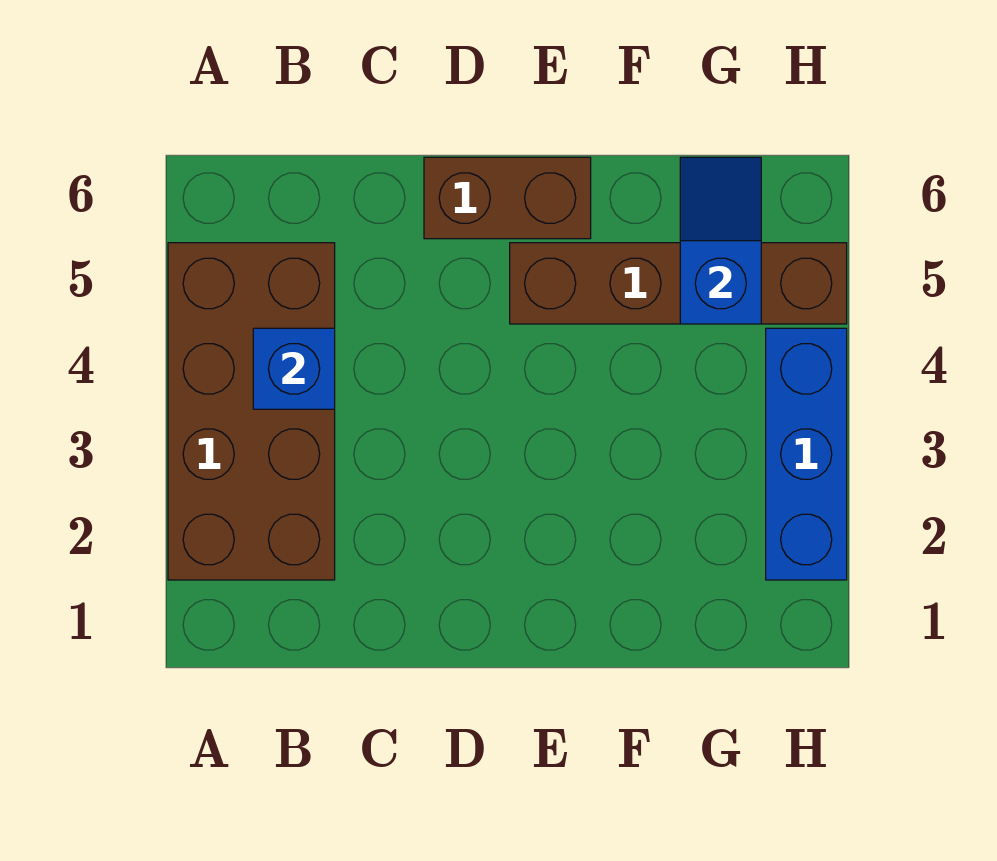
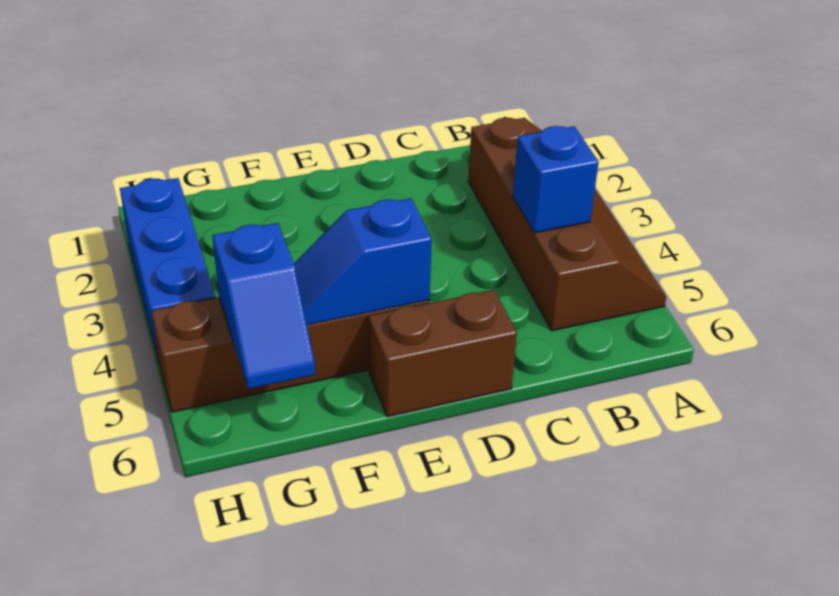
brown brick A2:B5 level 1 -> brown slope A2:B5 level 1 top B
none -> blue slope E5:F5 level 2 top E

